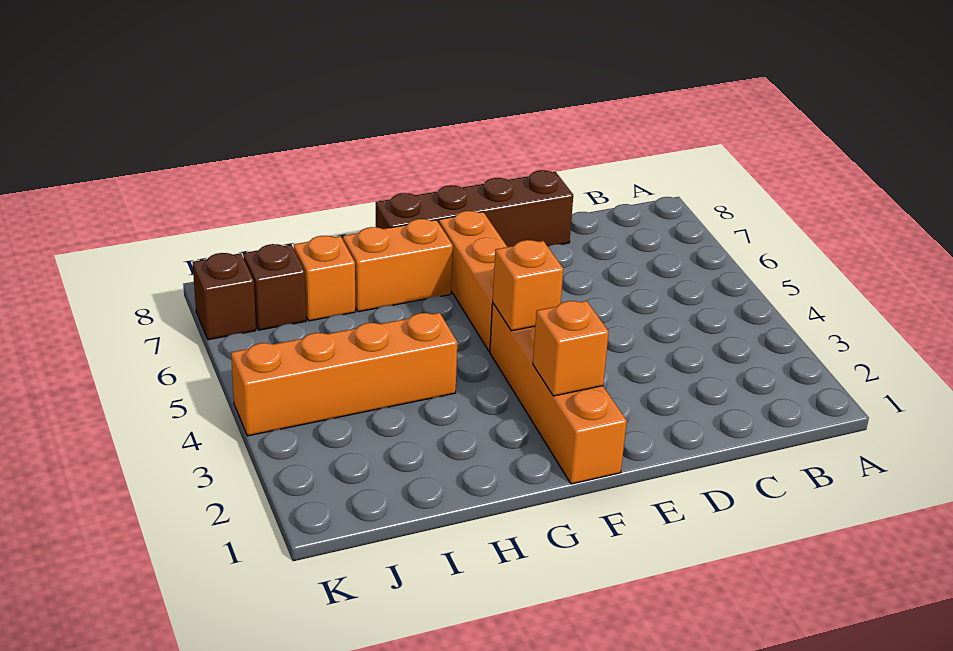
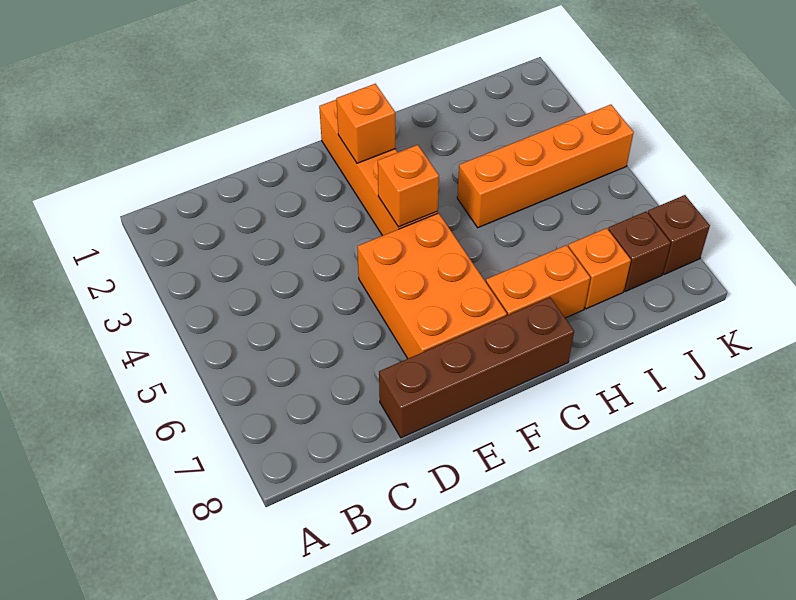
orange brick F5:F7 level 1 -> orange brick E5:F7 level 1

